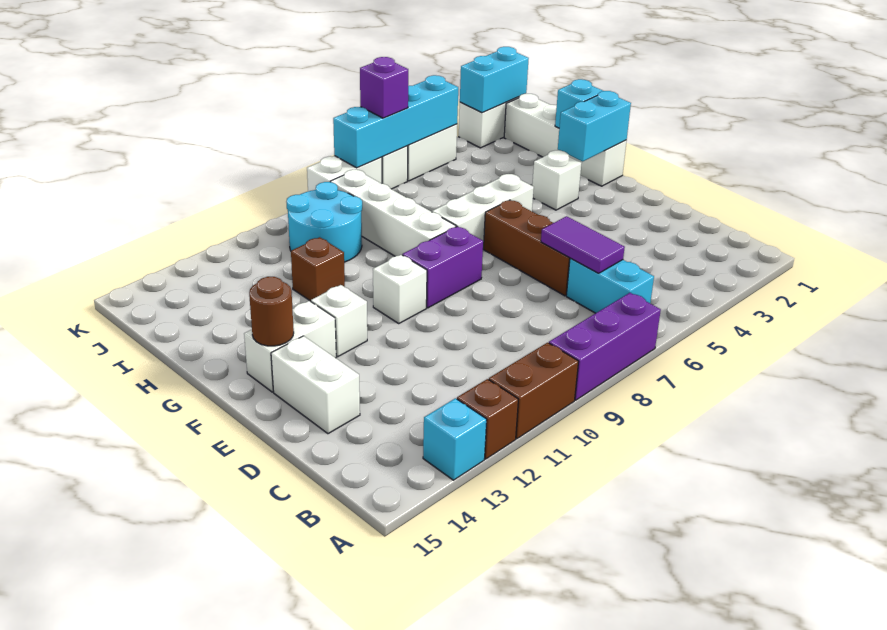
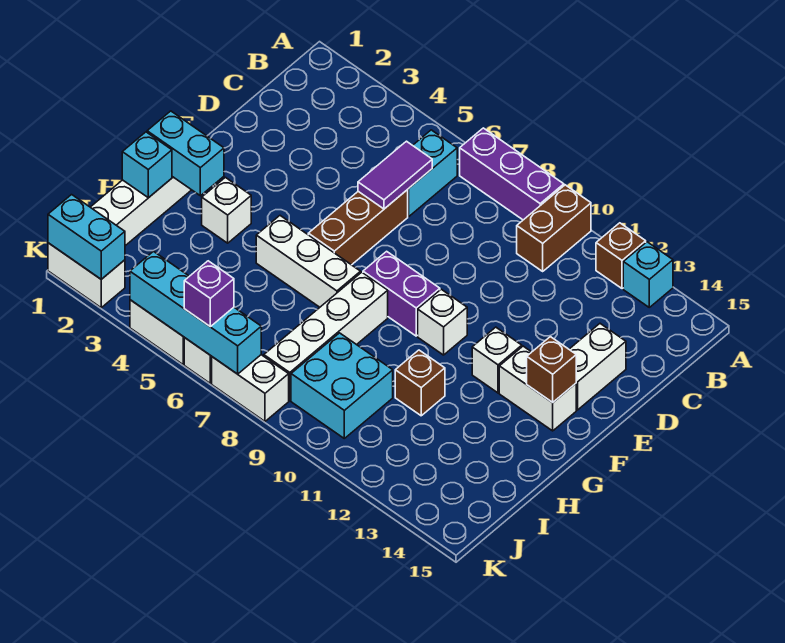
brown brick A10:A11 level 1 -> brown brick A10:B10 level 1
brown round brick F14 level 2 -> brown brick F14 level 2
cyan round brick I9:J10 level 1 -> cyan brick I9:J10 level 1

